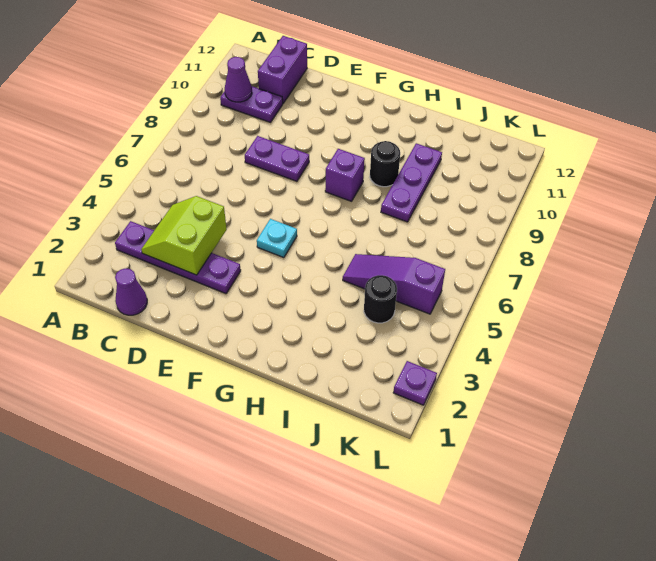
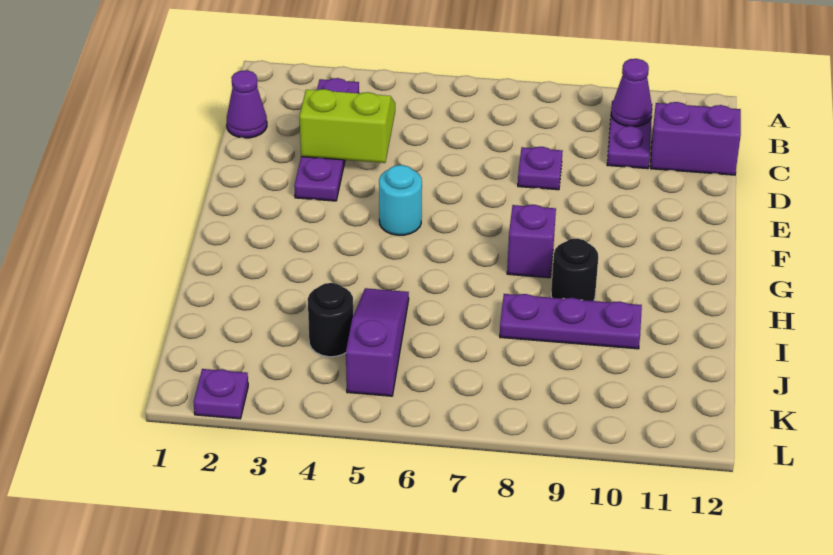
purple plate D8:E8 level 1 -> purple plate D8 level 1
cyan plate F5 level 1 -> cyan round brick F5 level 1

